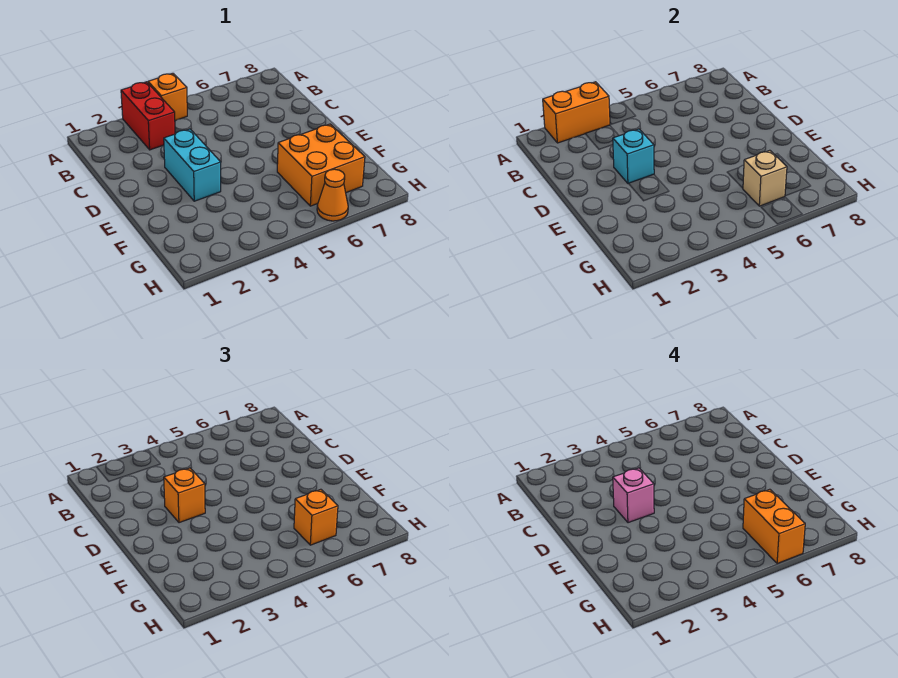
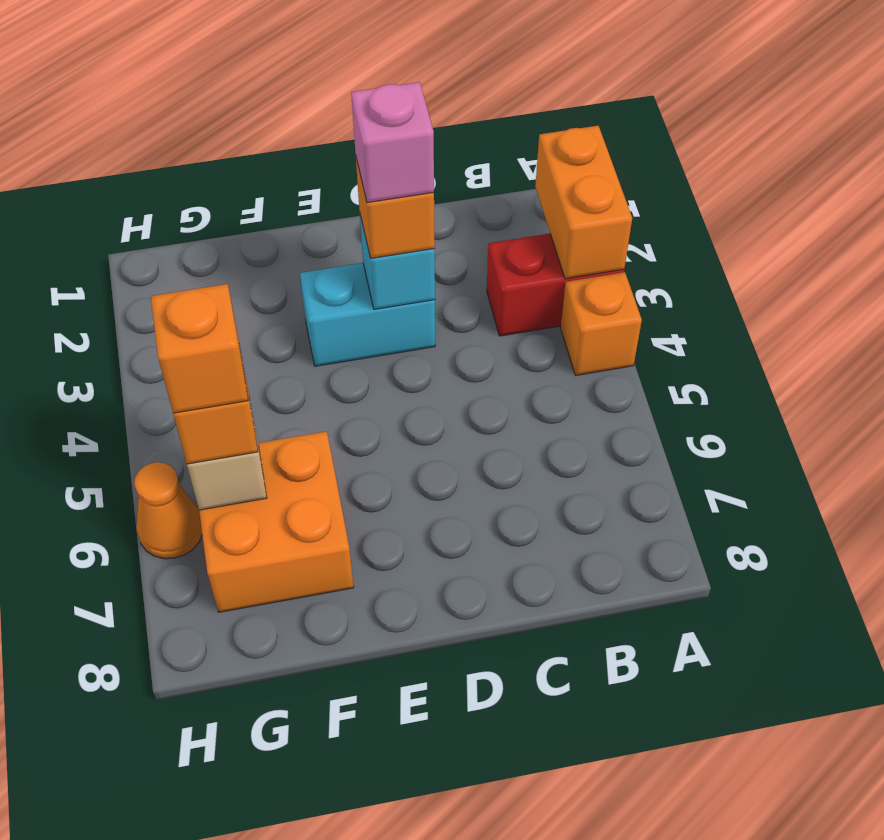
orange brick G6:H6 level 4 -> orange brick G6 level 4

